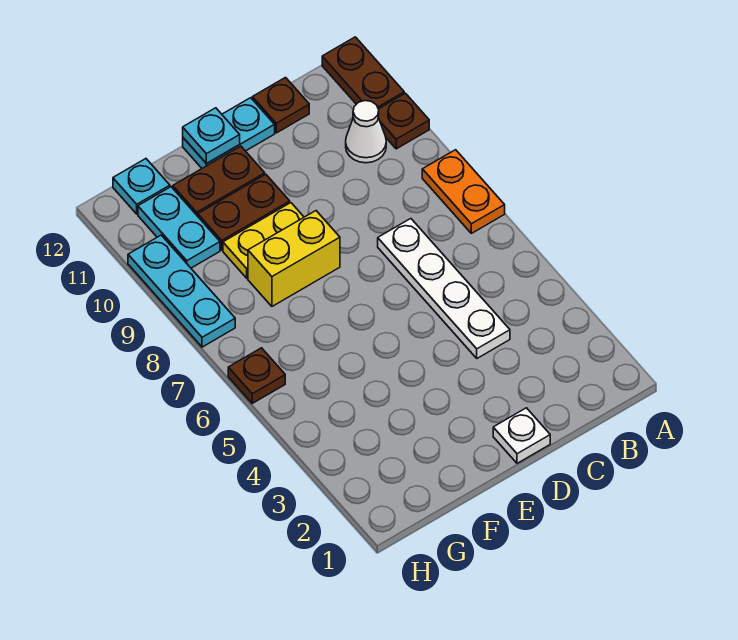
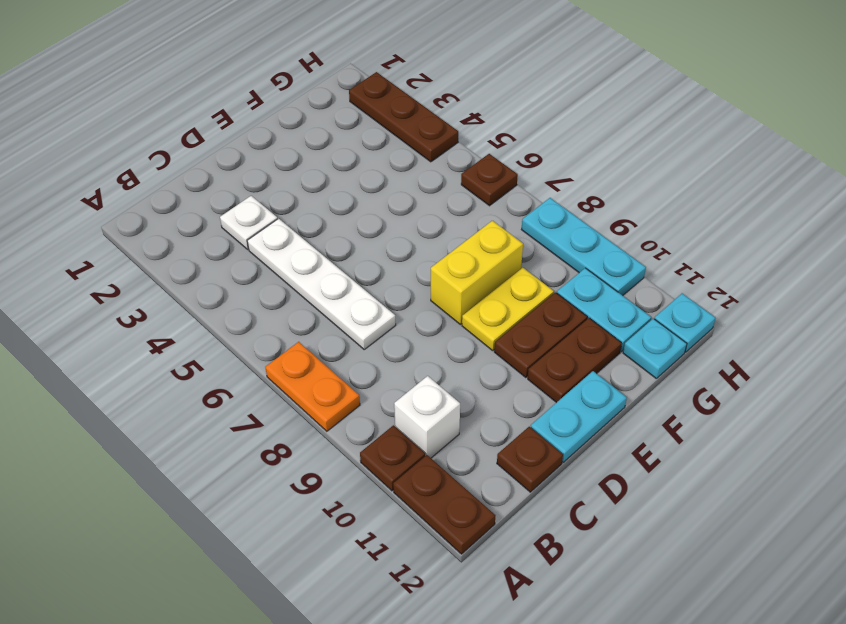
white cone B10 level 1 -> white brick B10 level 1
white plate D1 level 1 -> white plate C3 level 1
cyan plate E12 level 2 -> cyan plate H12 level 1
none -> brown plate H2:H4 level 1

